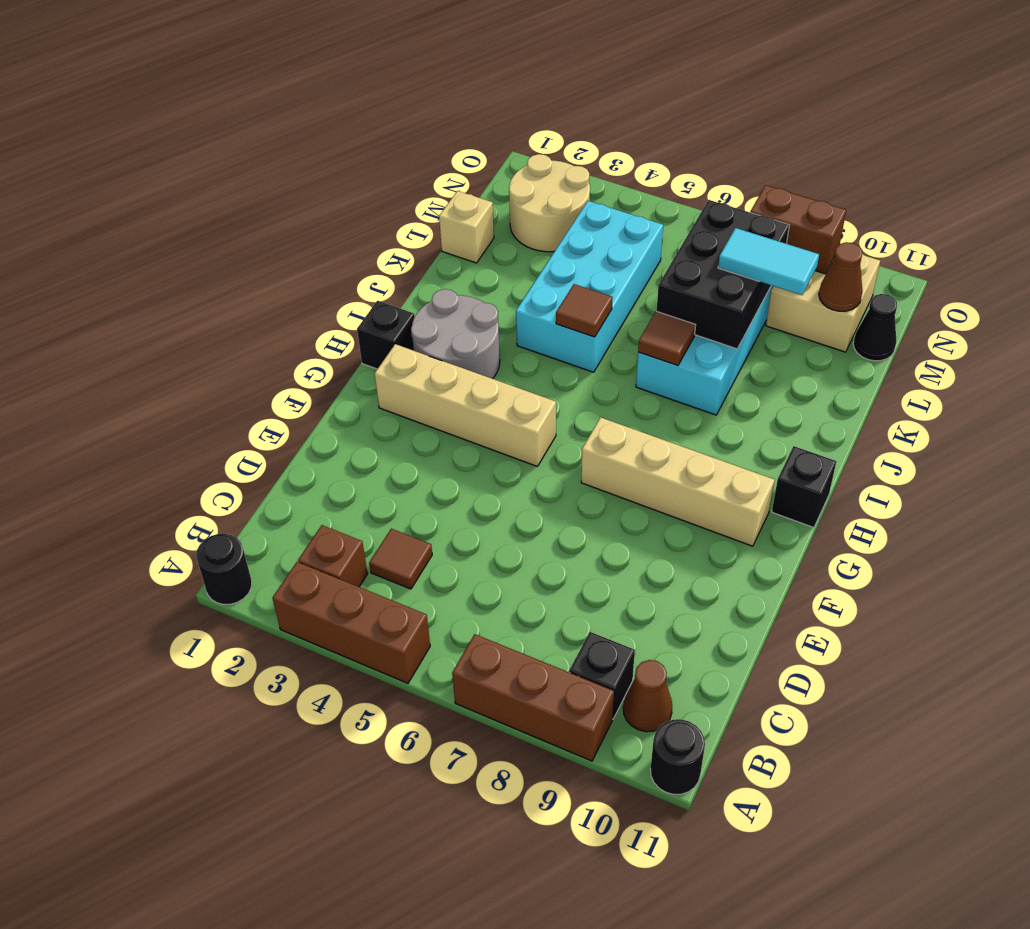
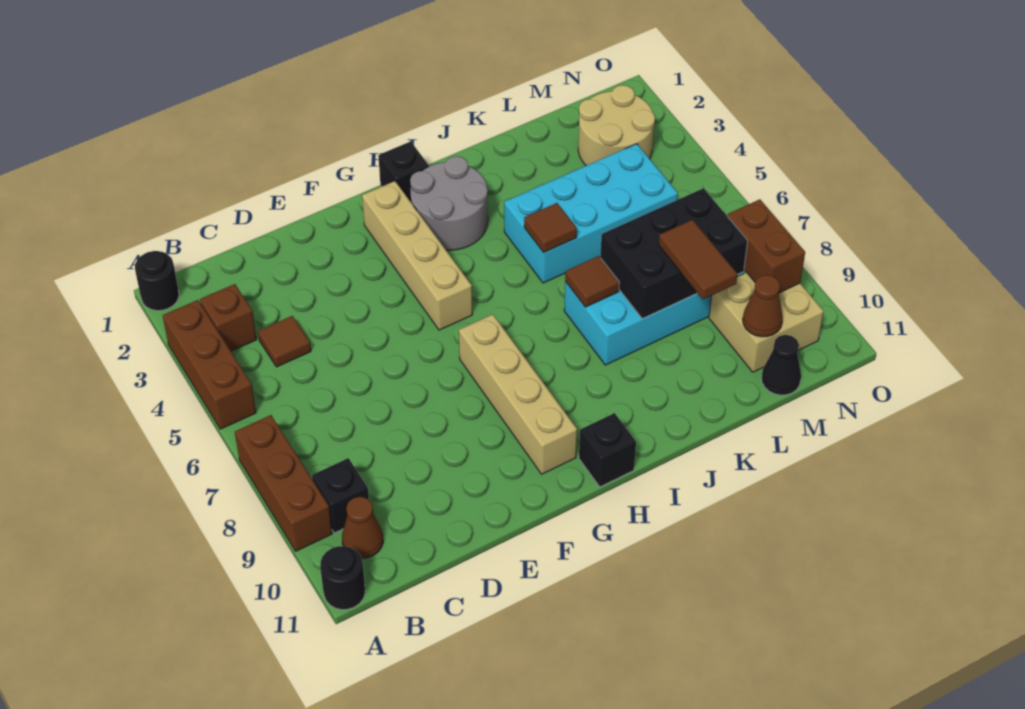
tan brick L1 level 1 -> none
cyan tile L8:L9 level 3 -> brown tile L8:L9 level 3

